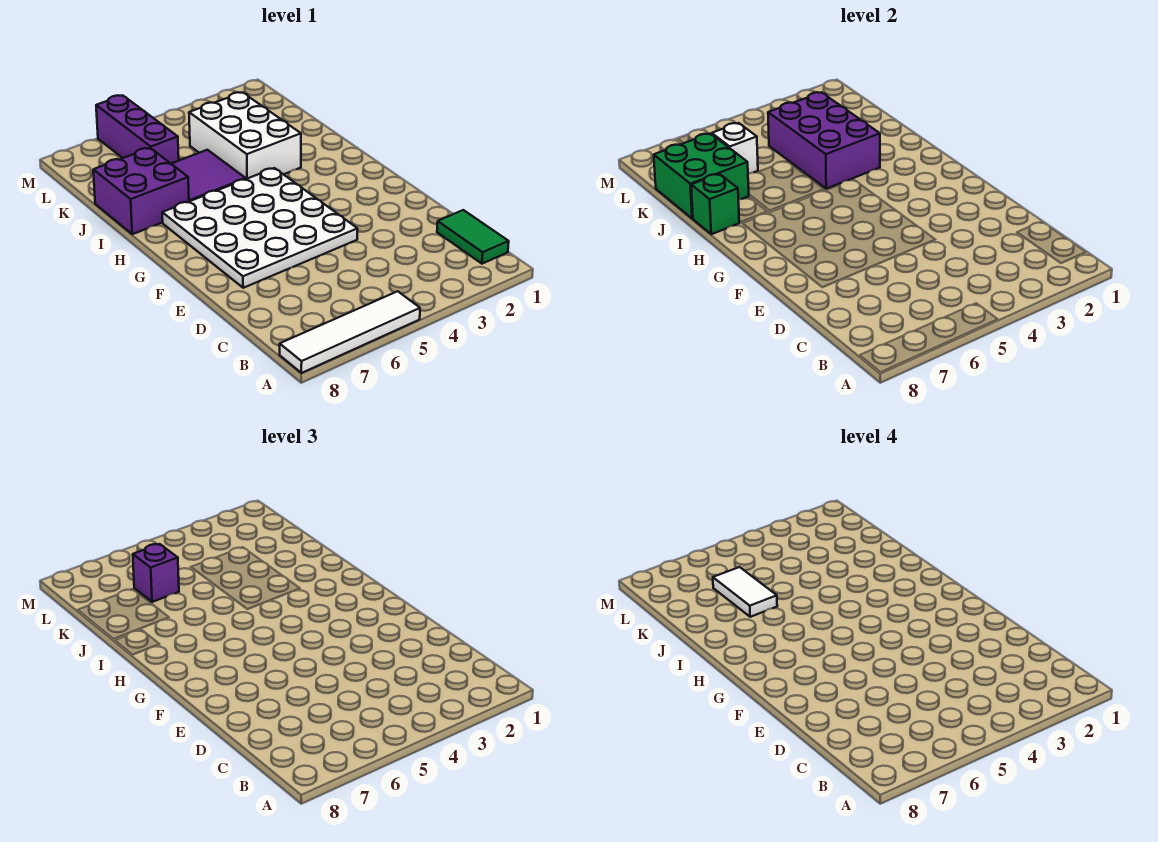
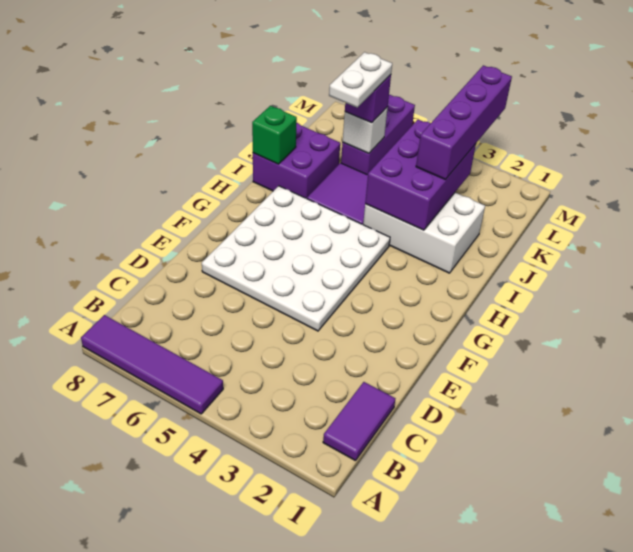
white tile A5:A8 level 1 -> purple tile A5:A8 level 1
green tile B1:C1 level 1 -> purple tile B1:C1 level 1
white brick I3:K4 level 1 -> white brick I2:J4 level 1
none -> purple brick J3:M3 level 3
white tile J6:K6 level 4 -> white plate J6:K6 level 4
green brick J7:K8 level 2 -> none

